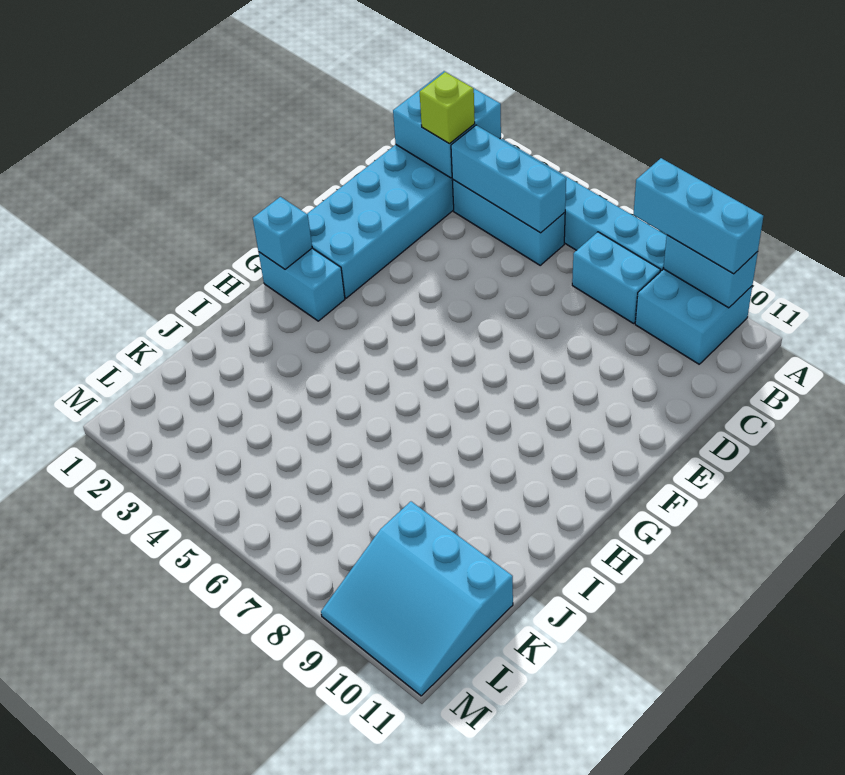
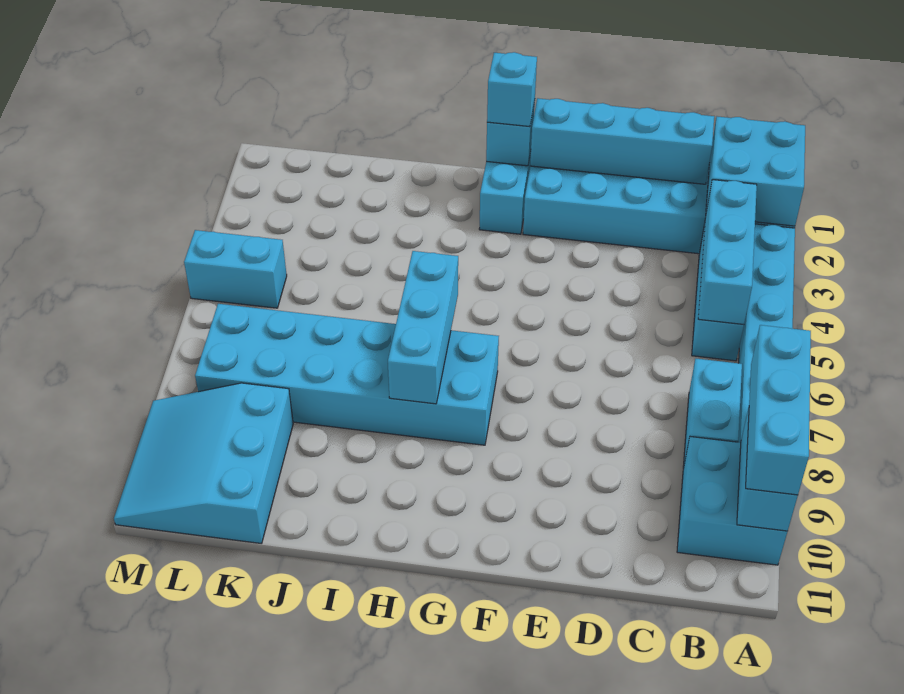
lime brick B2 level 3 -> none
none -> cyan brick C1:F1 level 2
none -> cyan brick G1 level 3
none -> cyan brick G7:L8 level 1
none -> cyan brick H6:H8 level 2
none -> cyan brick L5:M5 level 1

